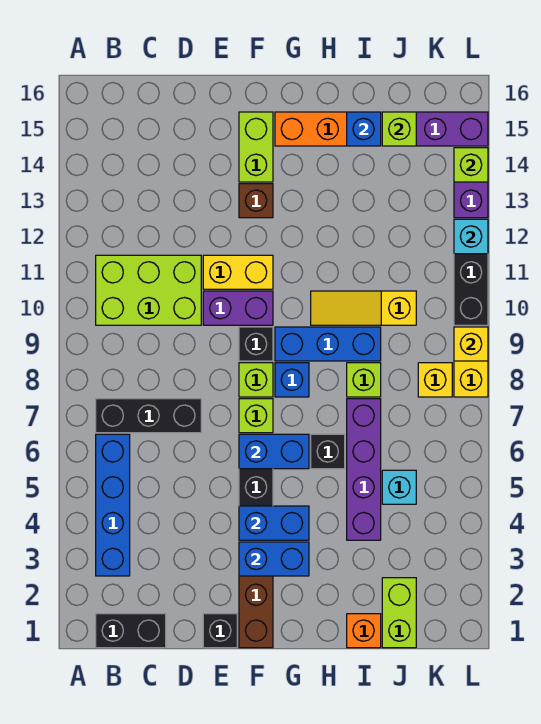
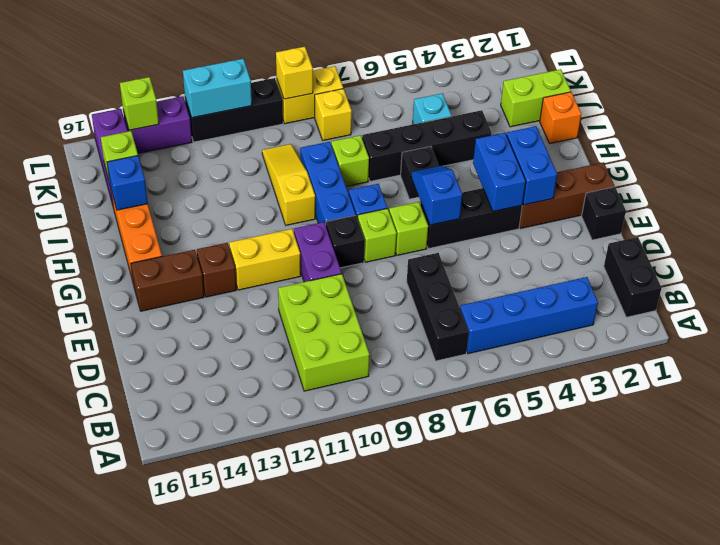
yellow brick E11:F11 level 1 -> yellow brick F11:F12 level 1
blue brick F6:G6 level 2 -> blue slope F6:G6 level 2 top F
lime brick F14:F15 level 1 -> brown brick F14:F15 level 1
yellow slope H10:J10 level 1 top J -> yellow slope H10:J10 level 1 top H
purple brick I4:I7 level 1 -> black brick I4:I7 level 1
cyan brick L12 level 2 -> cyan brick L11:L12 level 2

